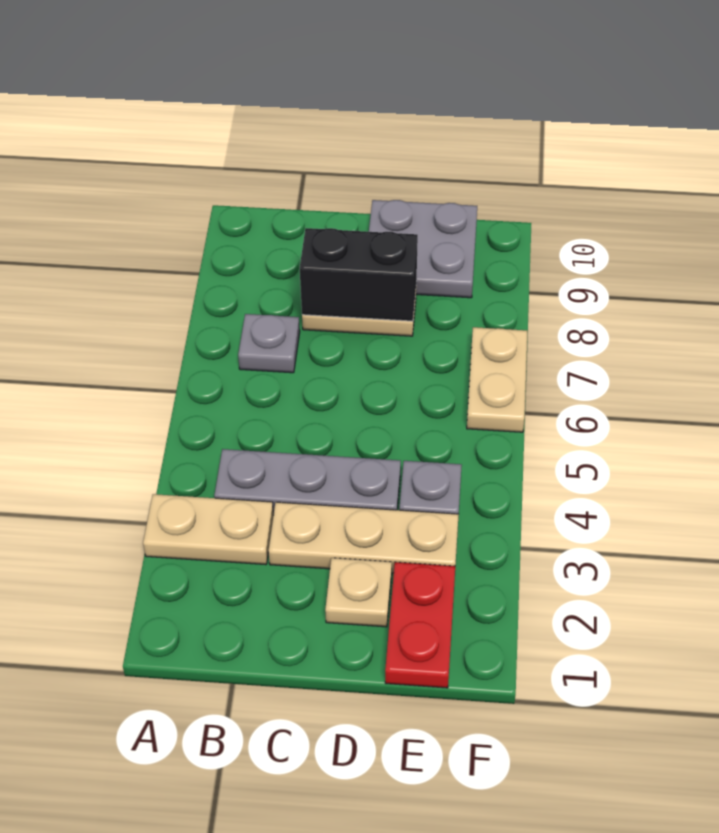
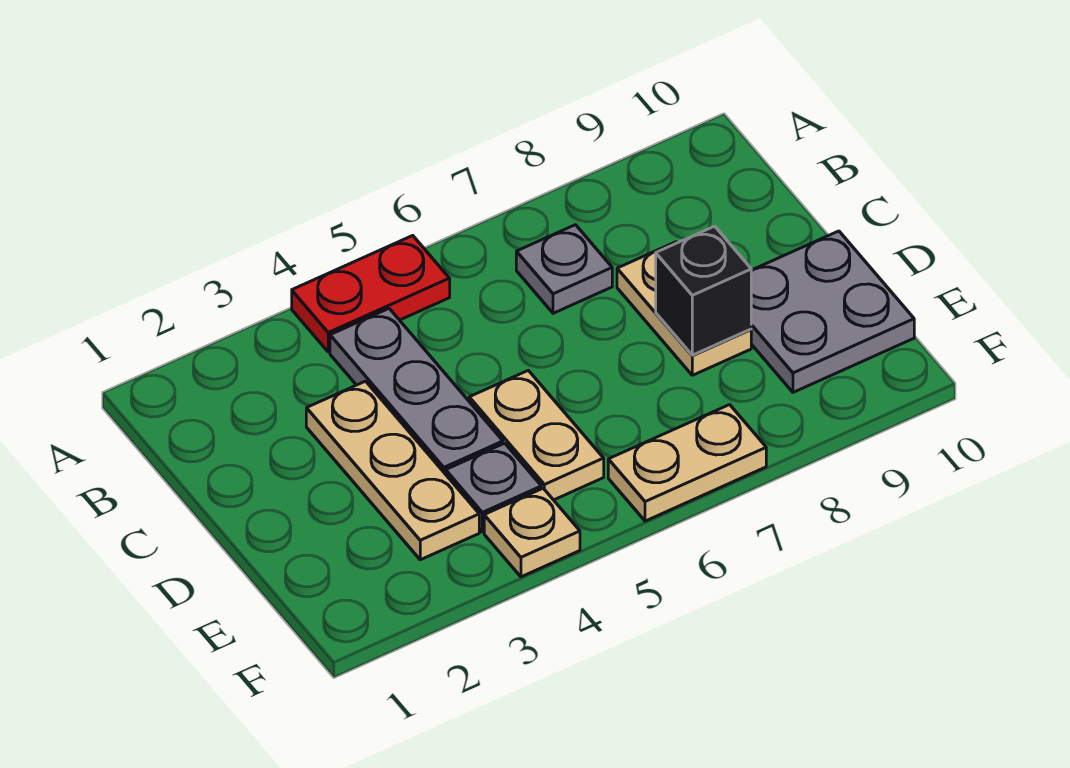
tan plate A3:B3 level 1 -> tan plate D5:E5 level 1
black brick C8:D8 level 2 -> black brick D8 level 2
tan plate D2 level 1 -> tan plate F4 level 1
red plate E1:E2 level 1 -> red plate A4:A5 level 1

